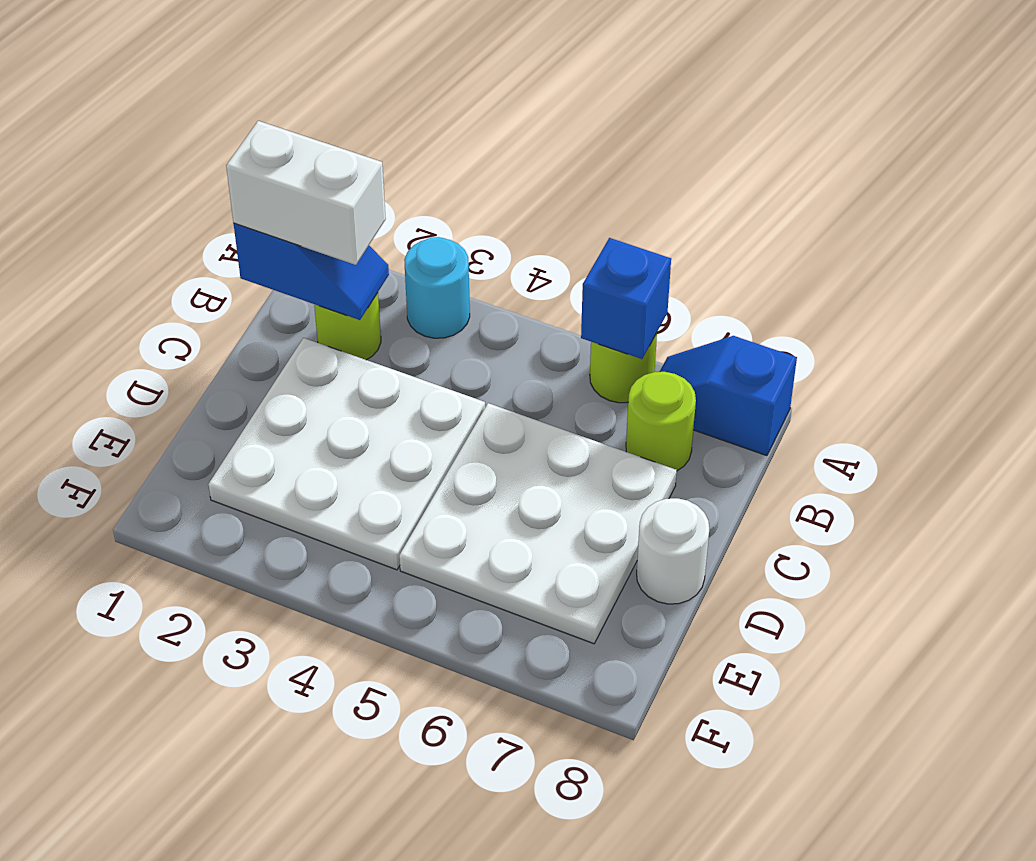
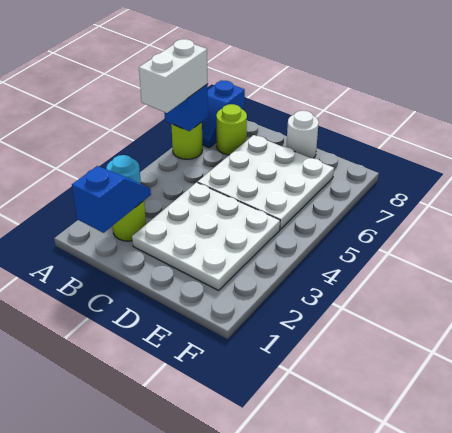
white brick B1:B2 level 3 -> white brick A5:A6 level 3

